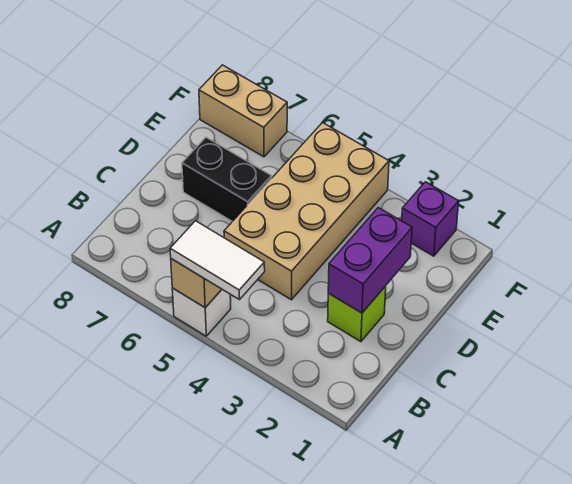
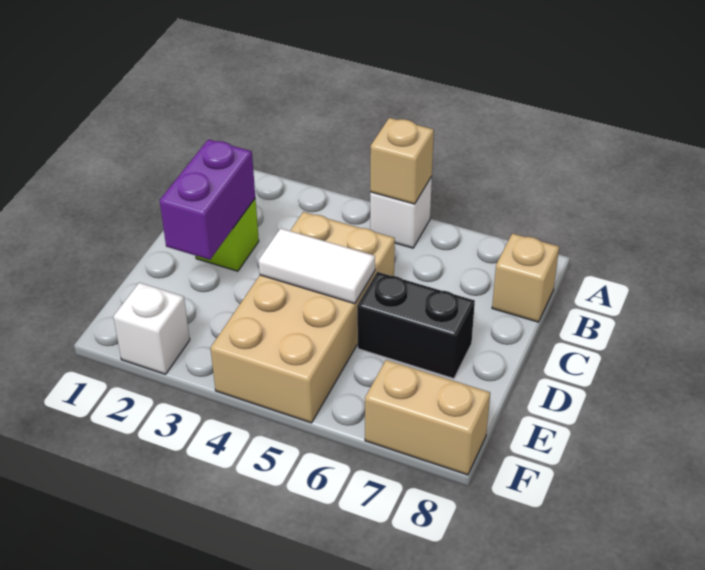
white tile A4:A5 level 3 -> white tile D4:D5 level 2
none -> tan brick B8 level 1
purple brick F2 level 1 -> white brick F2 level 1

